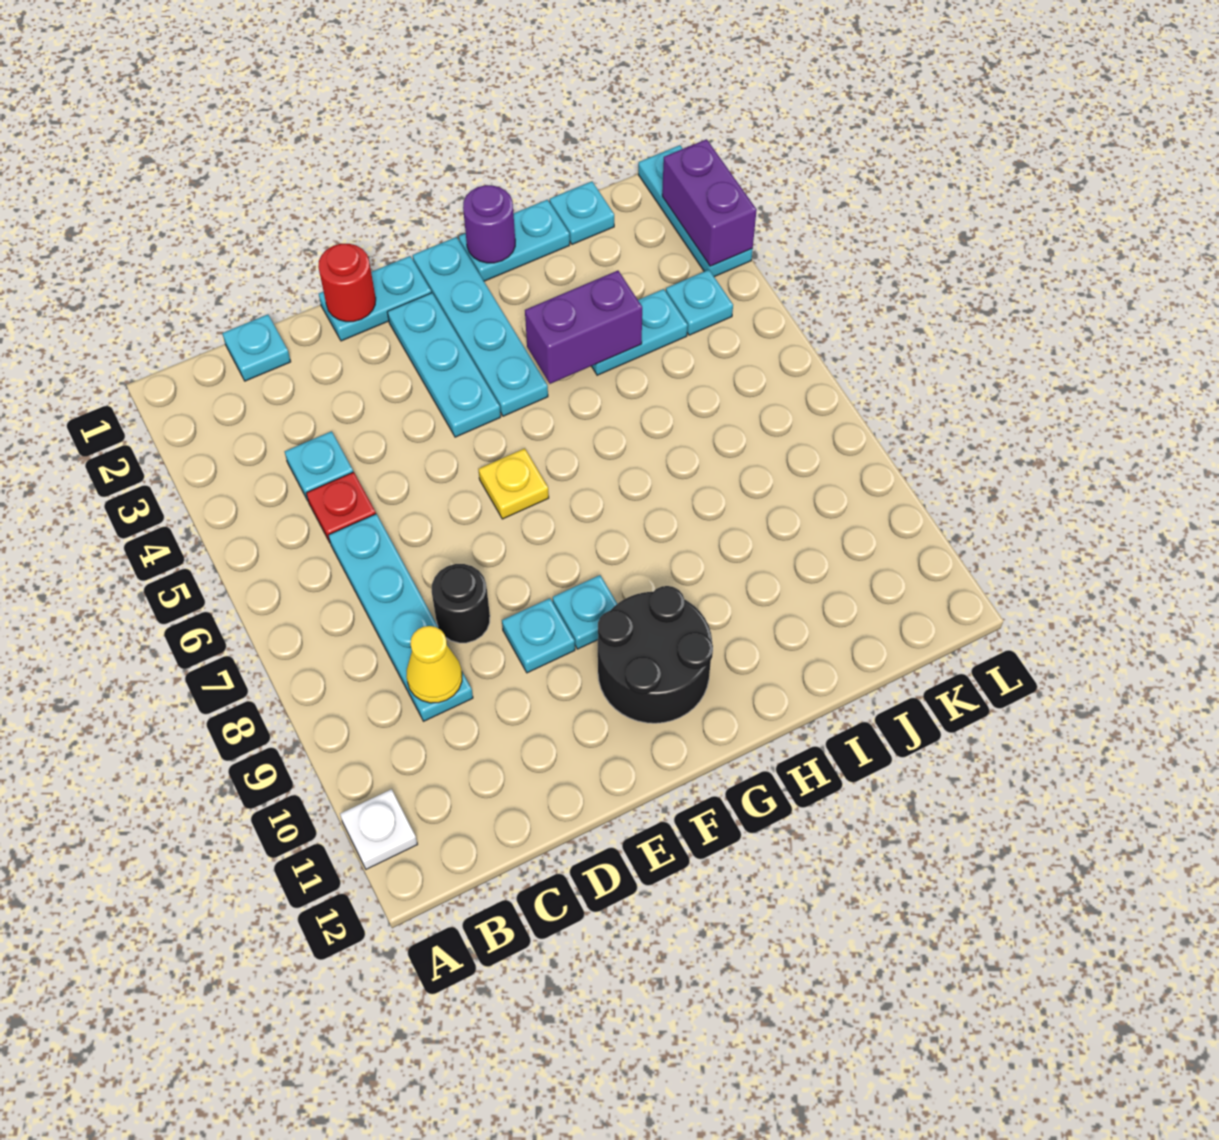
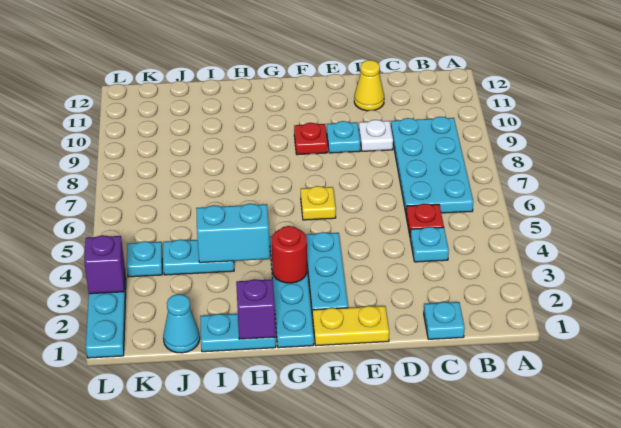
white plate A11 level 1 -> white plate D9 level 1
cyan plate C6:C9 level 1 -> cyan plate B6:C9 level 1
yellow cone C9 level 2 -> yellow cone D11 level 1
black round brick D8 level 1 -> none
cyan plate E1:F1 level 1 -> yellow plate E1:F1 level 1
red round brick E1 level 2 -> red round brick G3 level 2
cyan plate F9 level 1 -> red plate F9 level 1
black round brick F10:G11 level 1 -> none
purple round brick H1 level 2 -> purple brick H1 level 2
purple brick H4:I4 level 2 -> cyan brick H4:I4 level 2
cyan plate J1 level 1 -> cyan cone J1 level 1
purple brick L2:L3 level 2 -> purple brick L3 level 2

